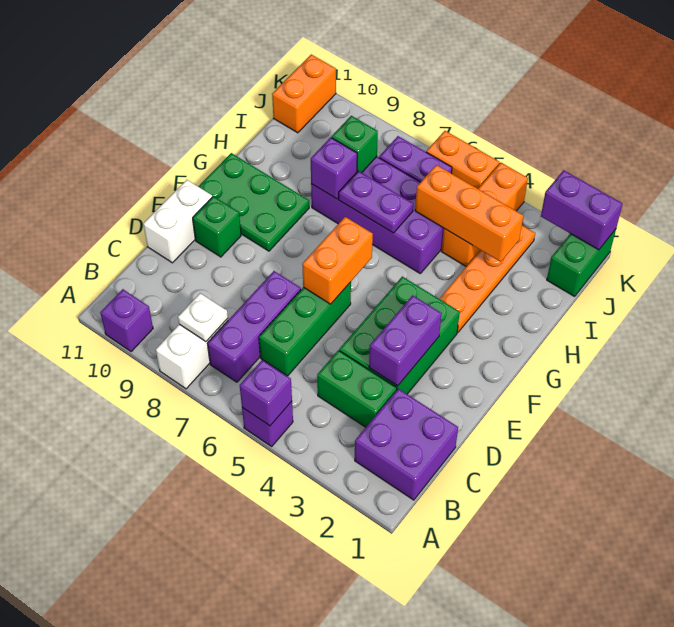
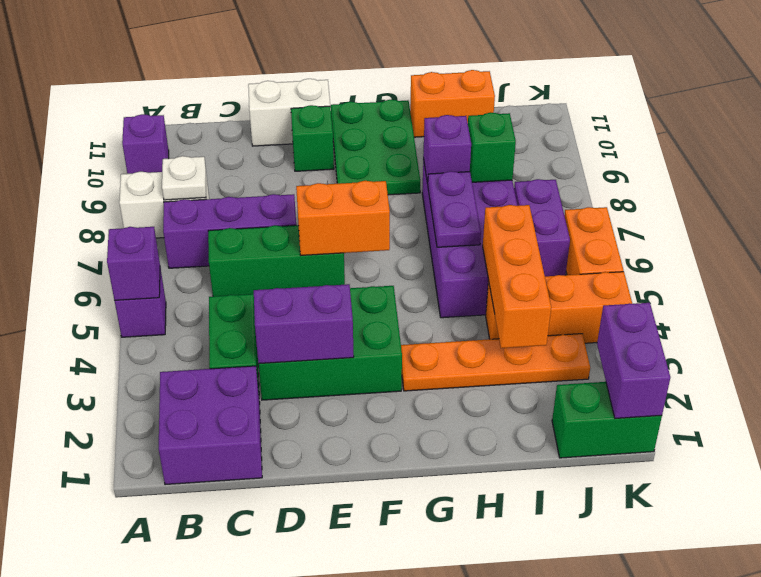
orange brick J11:K11 level 1 -> orange brick H11:I11 level 1

